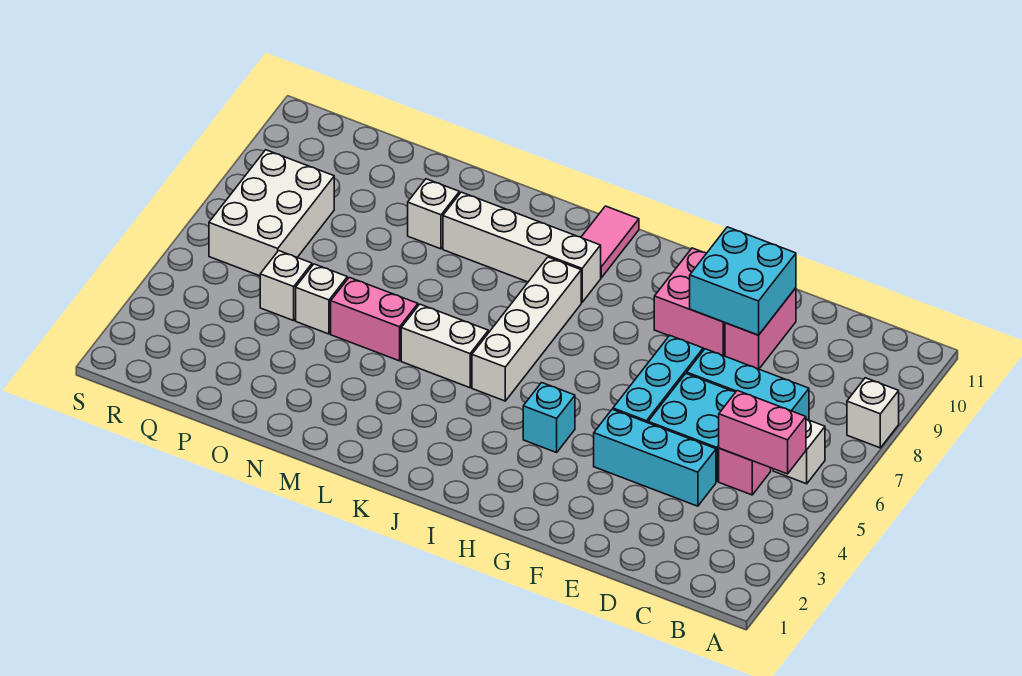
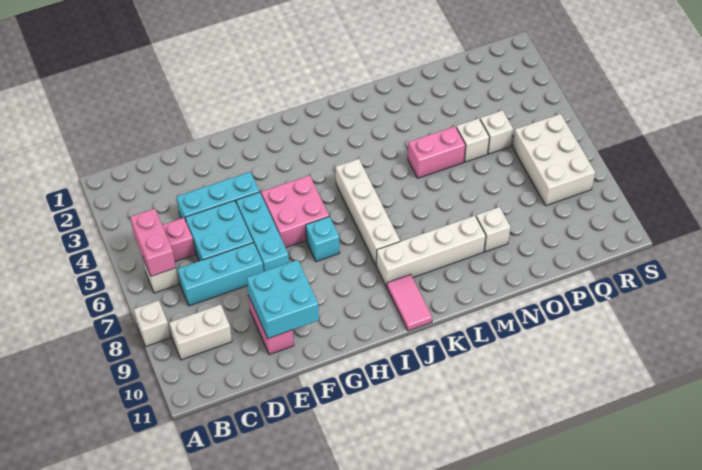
pink brick B5:C5 level 2 -> pink brick B5:B6 level 2
pink brick F9:G10 level 1 -> pink brick G5:H6 level 1
cyan brick H4 level 1 -> cyan brick H7 level 1
white brick K5:L5 level 1 -> white brick B9:C9 level 1

